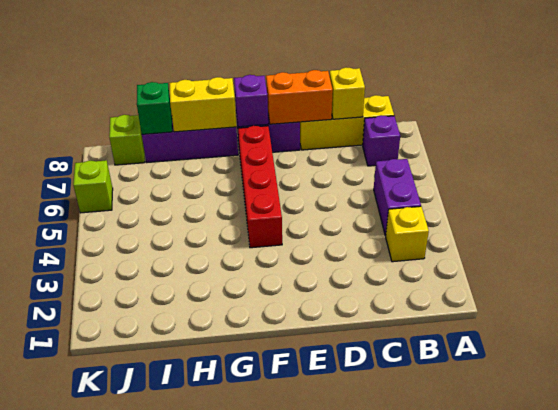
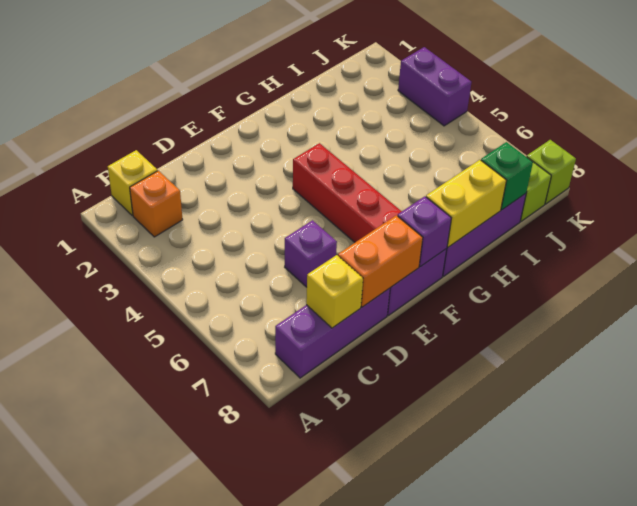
none -> orange brick B2 level 1
yellow brick B3 level 1 -> yellow brick B1 level 1
purple brick B4:B5 level 1 -> purple brick K3:K4 level 1
purple brick B7 level 1 -> purple brick D6 level 1
yellow brick B8:D8 level 1 -> purple brick B8:D8 level 1
lime brick K6 level 1 -> lime brick K8 level 1

